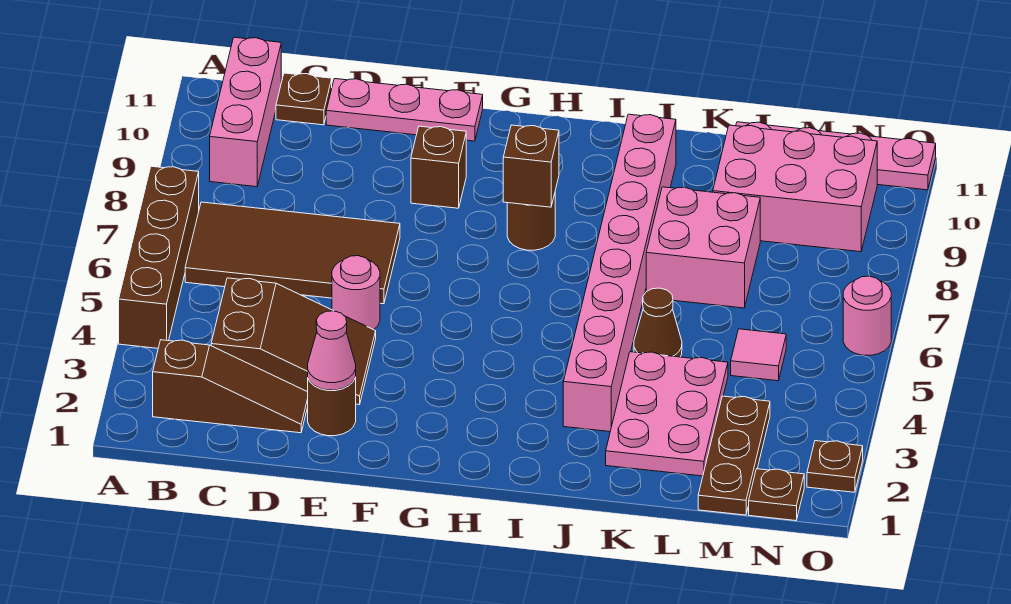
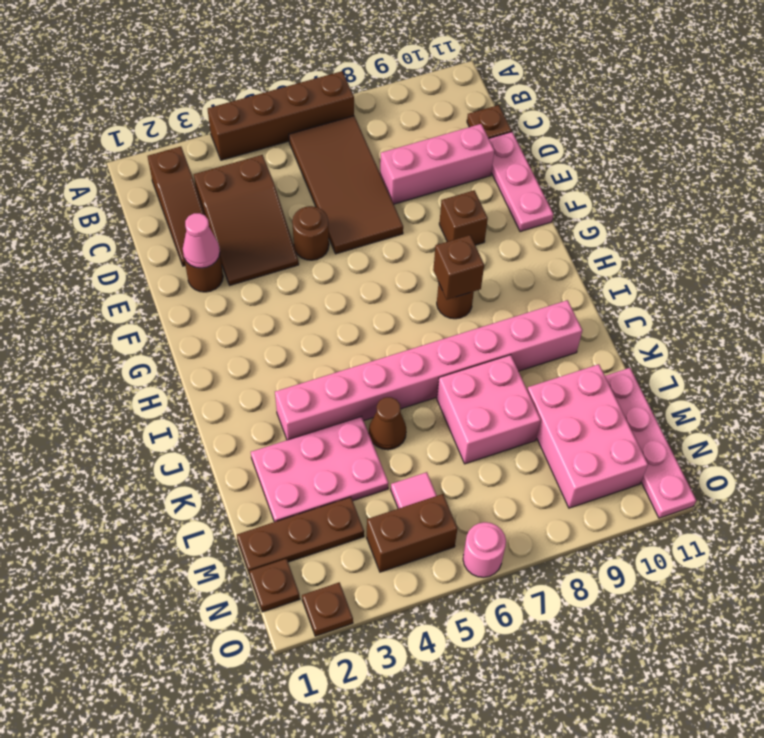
pink brick B9:B11 level 1 -> pink brick D8:D10 level 1
pink round brick E5 level 1 -> brown round brick E5 level 1
none -> brown brick N4:N5 level 1

